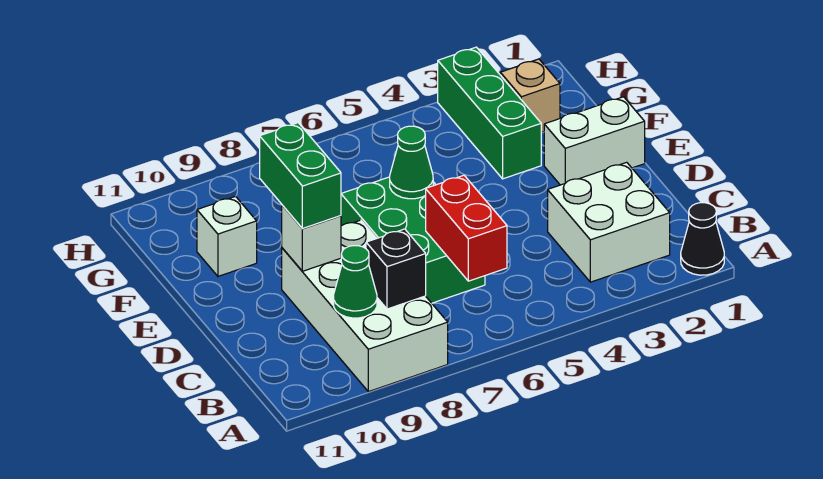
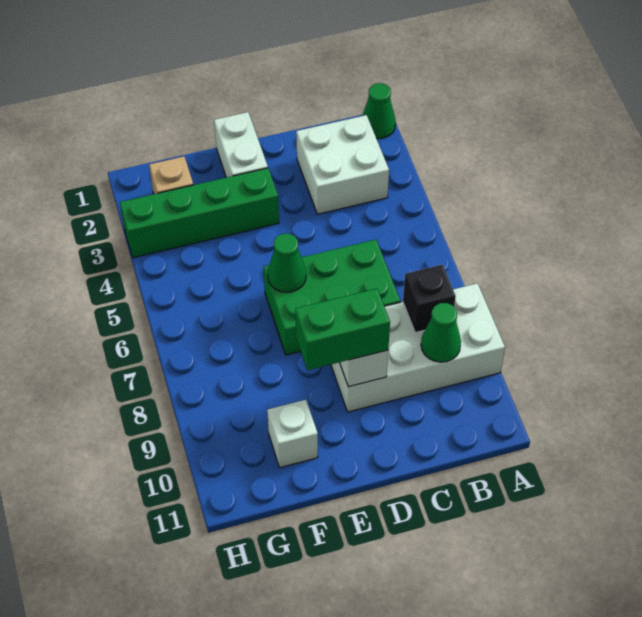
black cone A1 level 1 -> green cone A1 level 1
red brick B6:C6 level 2 -> none
green brick F3:H3 level 1 -> green brick E3:H3 level 1

